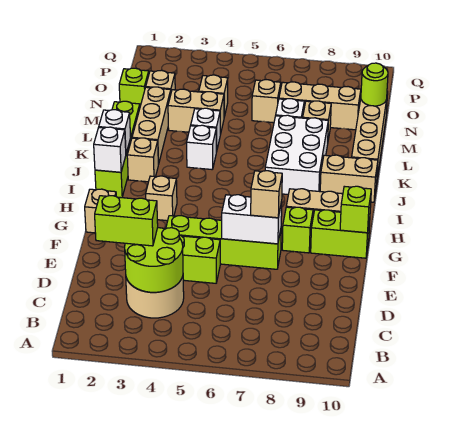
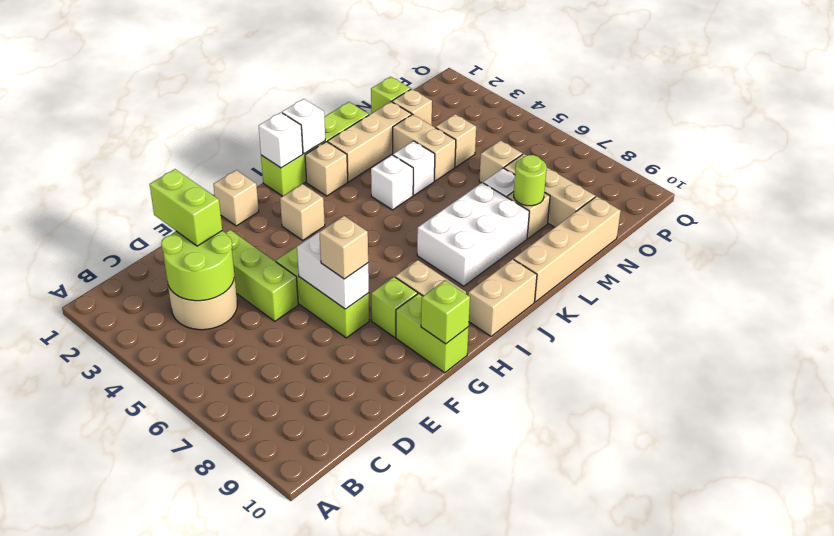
lime brick F4:F7 level 1 -> lime brick F5:F7 level 1
tan brick J9:J10 level 1 -> tan brick I10:J10 level 1
lime round brick N10 level 2 -> lime round brick M8 level 2

